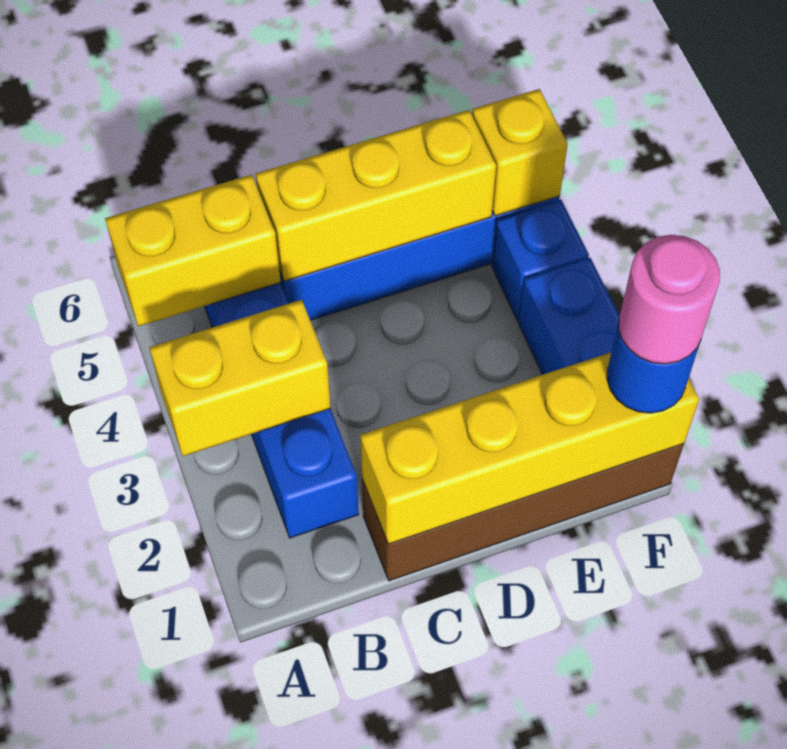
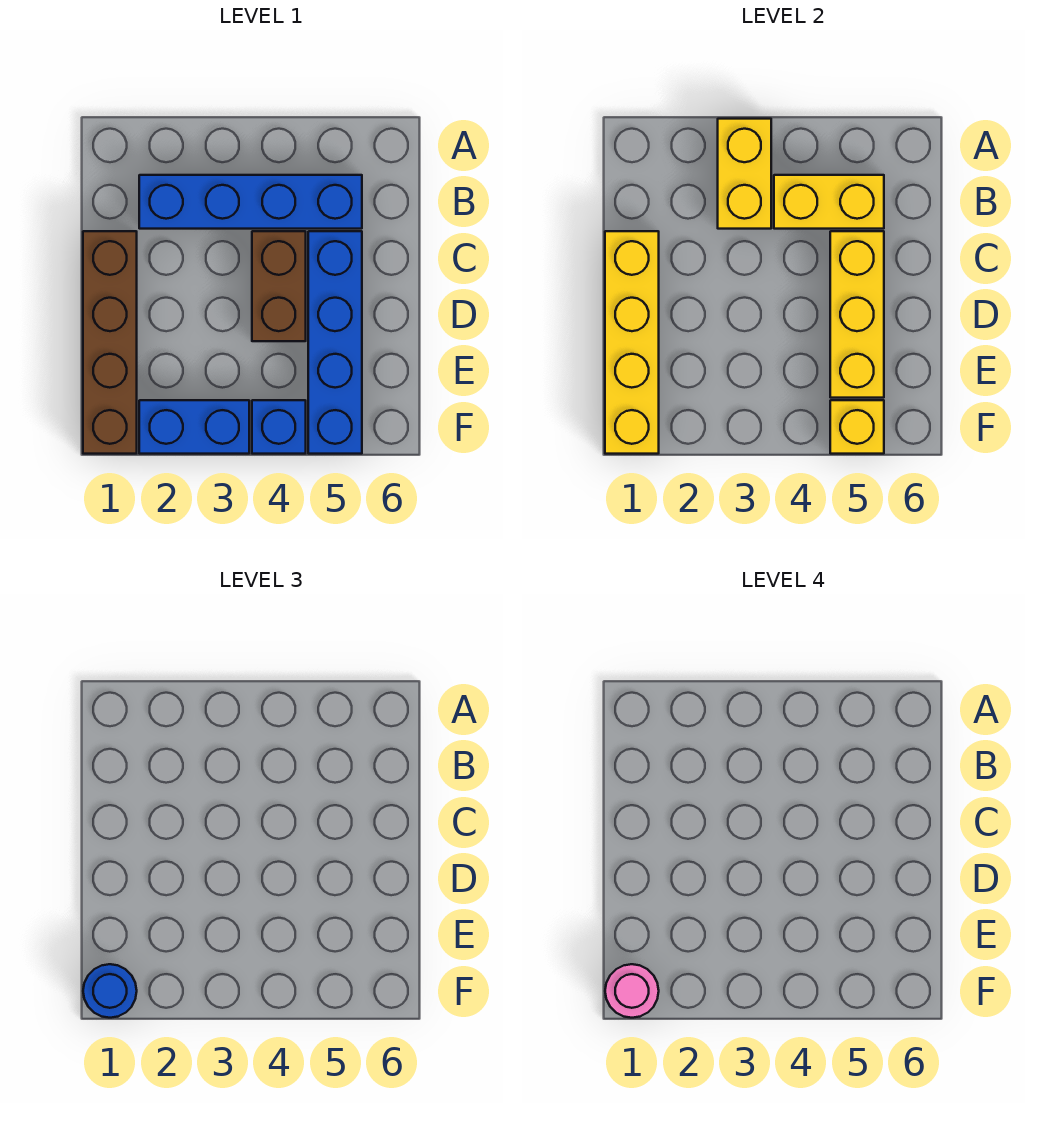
yellow brick A5:B5 level 2 -> yellow brick B4:B5 level 2
none -> brown brick C4:D4 level 1

